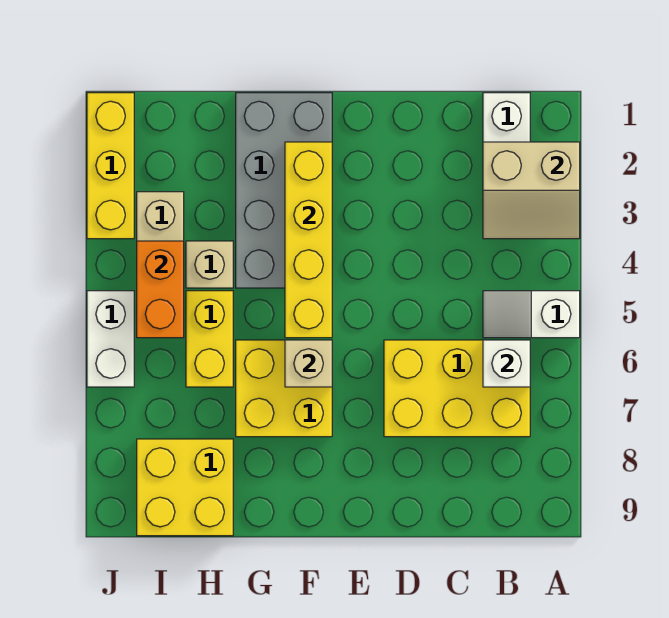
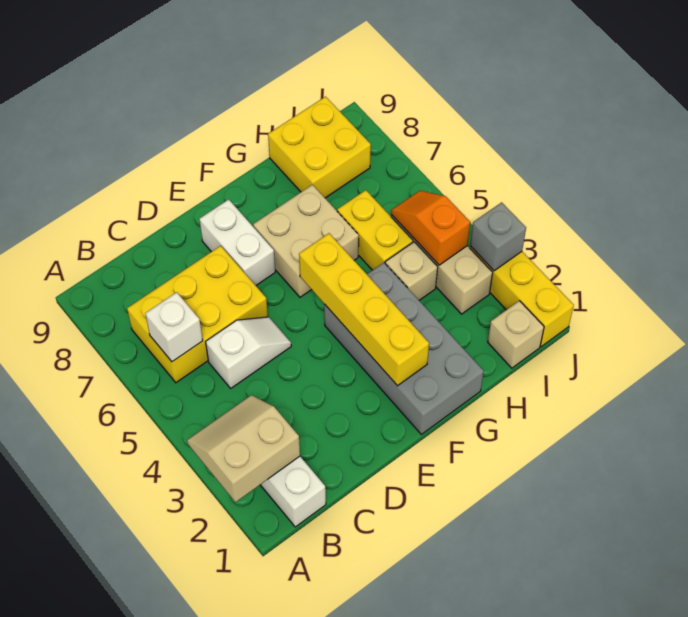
white slope A5:B5 level 1 top A -> white slope C5:D5 level 1 top C
yellow brick F6:G7 level 1 -> tan brick F6:G7 level 1
tan brick F6 level 2 -> tan brick I1 level 1
orange brick I4:I5 level 2 -> orange slope I4:I5 level 2 top 4
none -> grey brick J3 level 2
white brick J5:J6 level 1 -> white brick E7:E8 level 1

